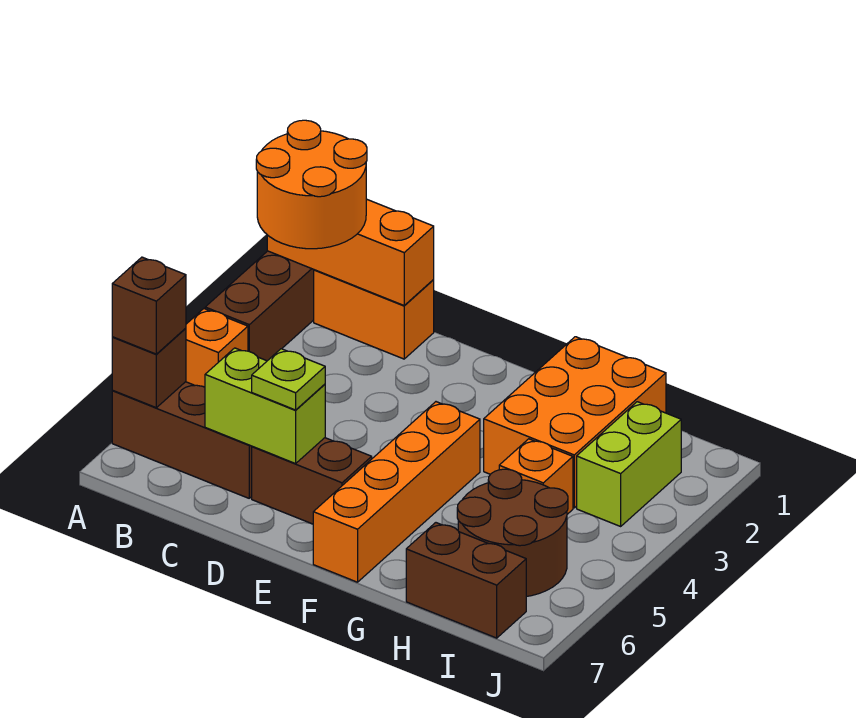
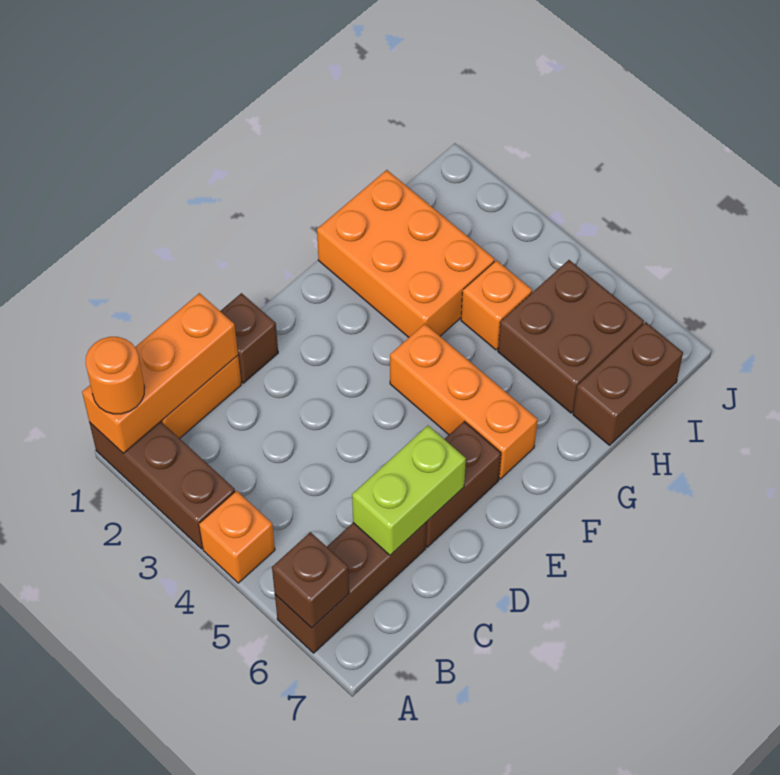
orange round brick A1:B2 level 3 -> orange round brick A1 level 3
brown brick A6 level 3 -> brown brick D1 level 1
lime plate D6 level 3 -> none
orange brick F4:F7 level 1 -> orange brick F4:F6 level 1
brown round brick H5:I6 level 1 -> brown brick H5:I6 level 1
lime brick I2:I3 level 1 -> none

